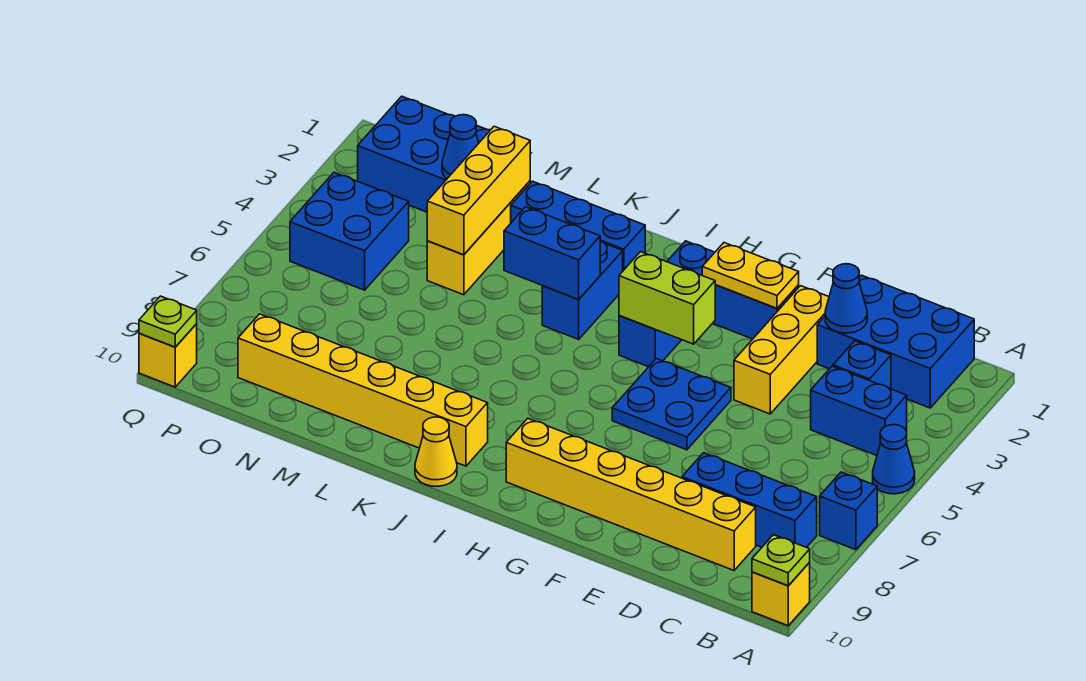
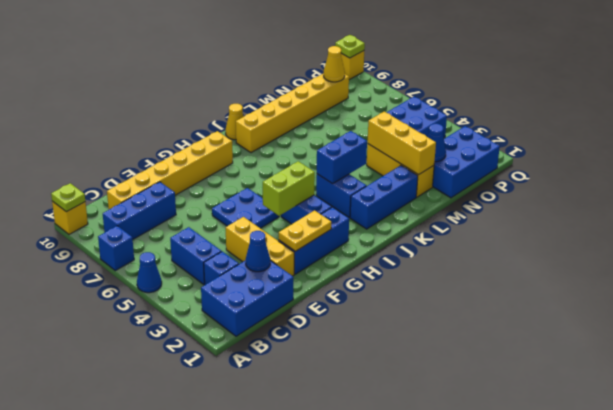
blue brick B4:C4 level 1 -> blue brick C4:C5 level 1
none -> yellow cone O9 level 2

